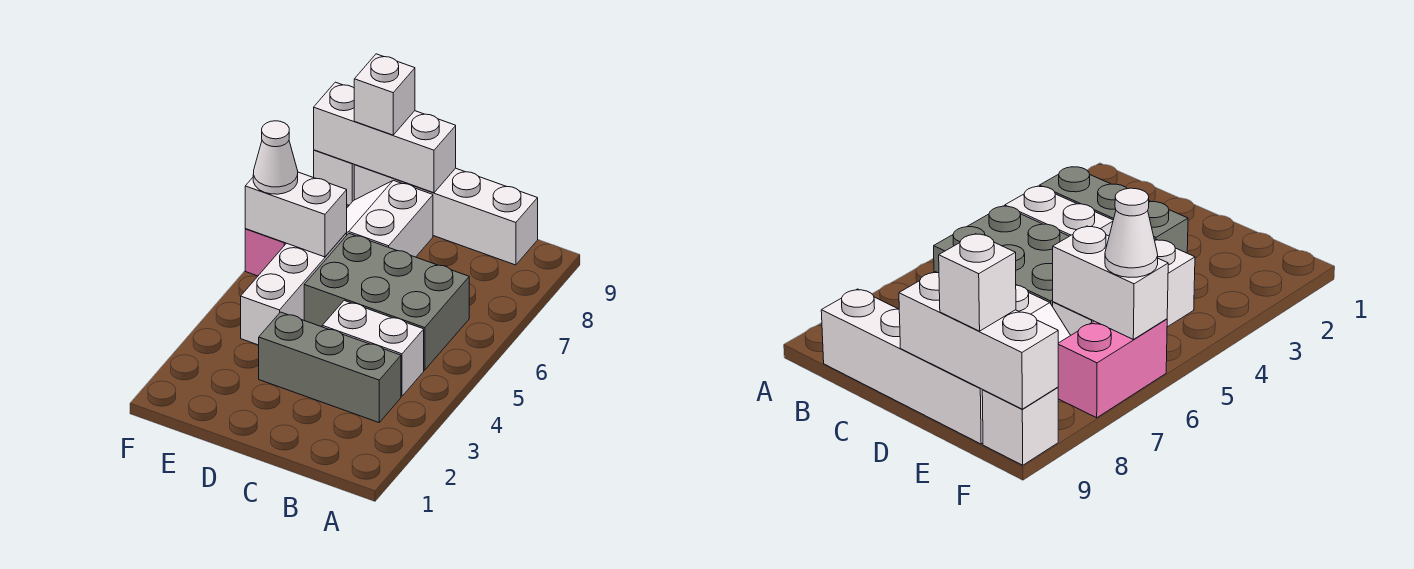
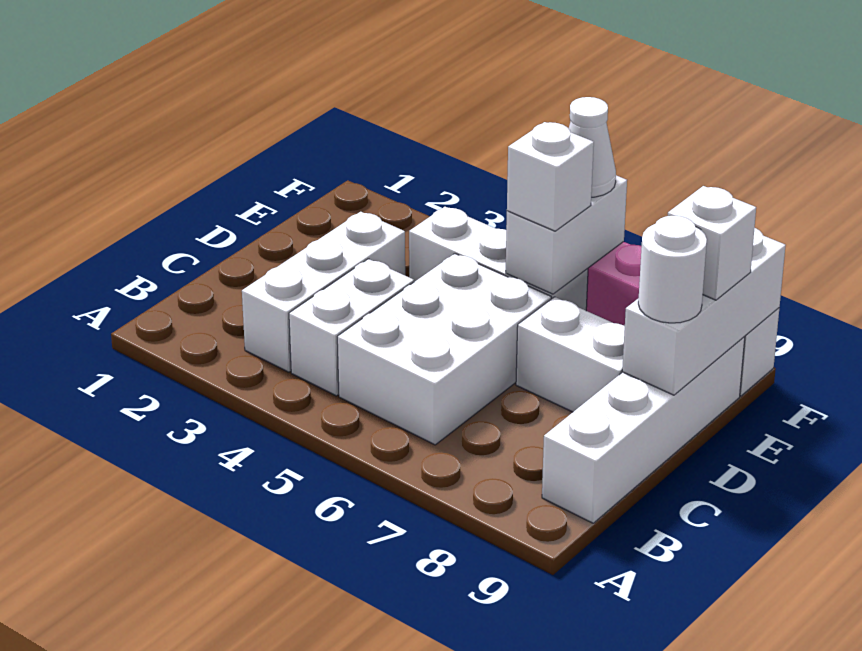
grey brick B3:D3 level 1 -> white brick B3:D3 level 1
grey brick B5:D6 level 1 -> white brick B5:D6 level 1
none -> white round brick D9 level 3
none -> white brick E6 level 3

